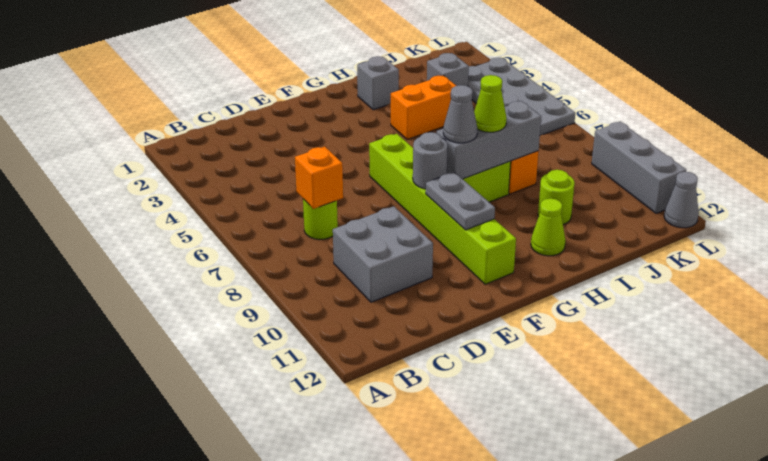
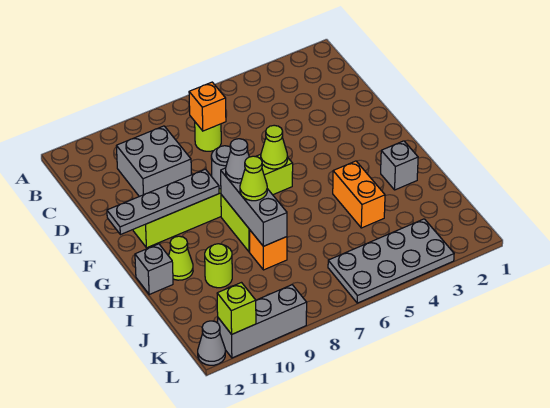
none -> lime cone F6 level 2
grey plate F9:F10 level 2 -> grey plate F9:F12 level 2
grey brick J3 level 1 -> grey brick H12 level 1
none -> lime brick L11 level 2

